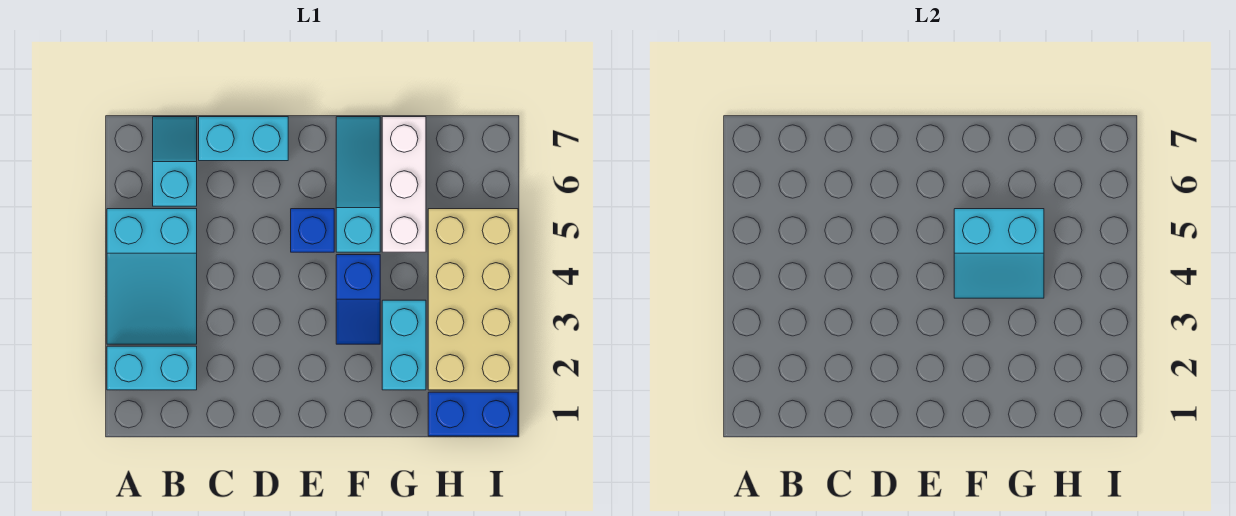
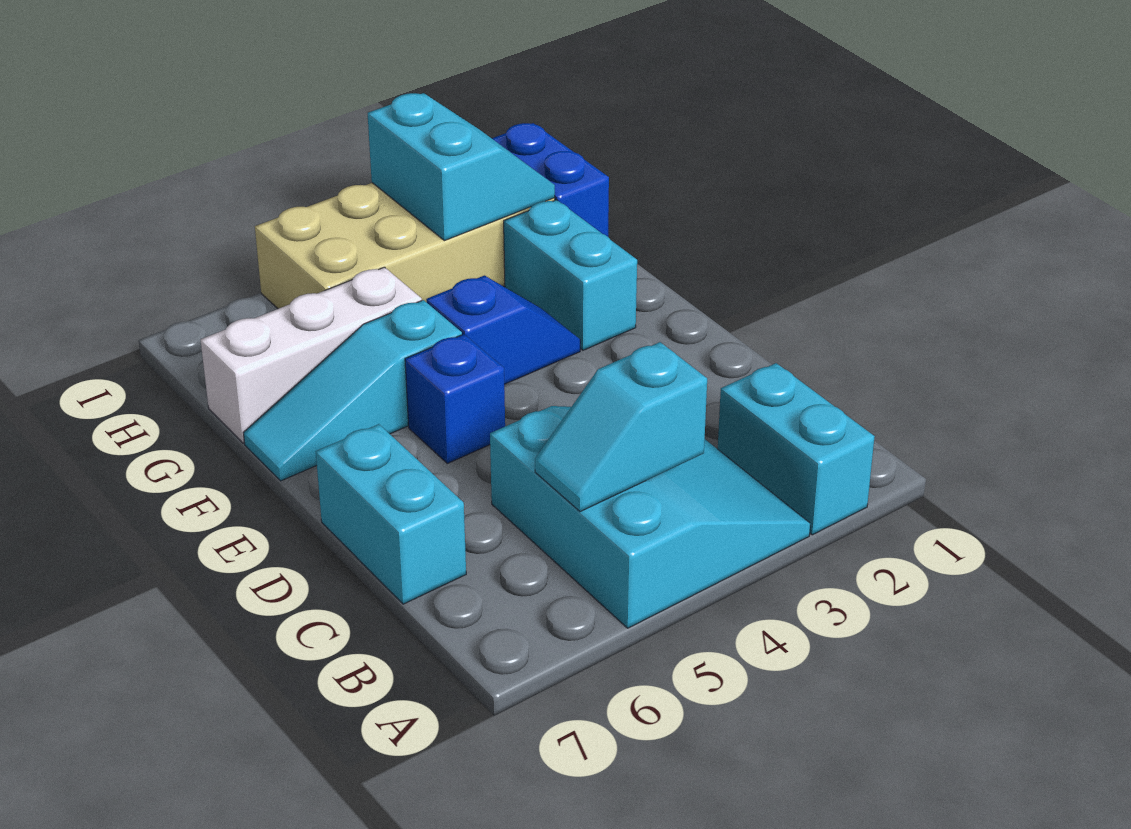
cyan slope A3:B5 level 1 top 5 -> cyan slope A3:C5 level 1 top 5
cyan slope B6:B7 level 1 top 6 -> cyan slope B4:B5 level 2 top 4
cyan slope F4:G5 level 2 top 5 -> cyan slope H2:I3 level 2 top 3
cyan brick G2:G3 level 1 -> cyan brick F2:G2 level 1

